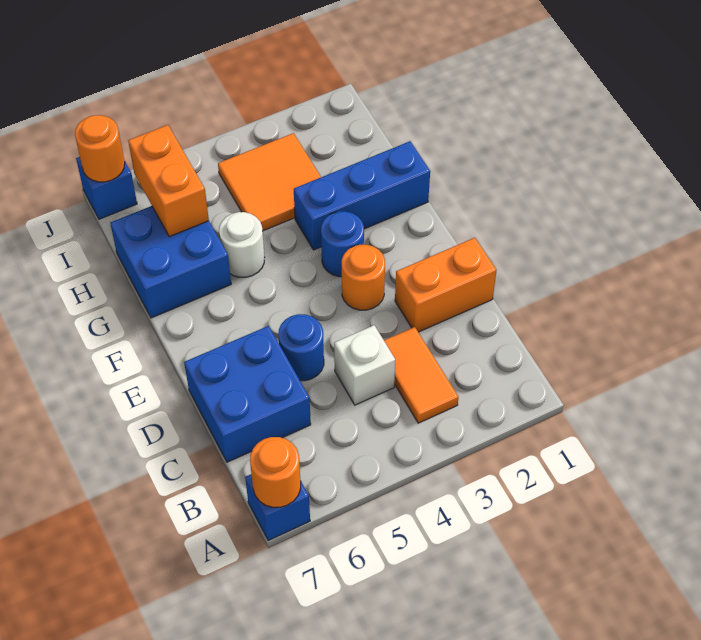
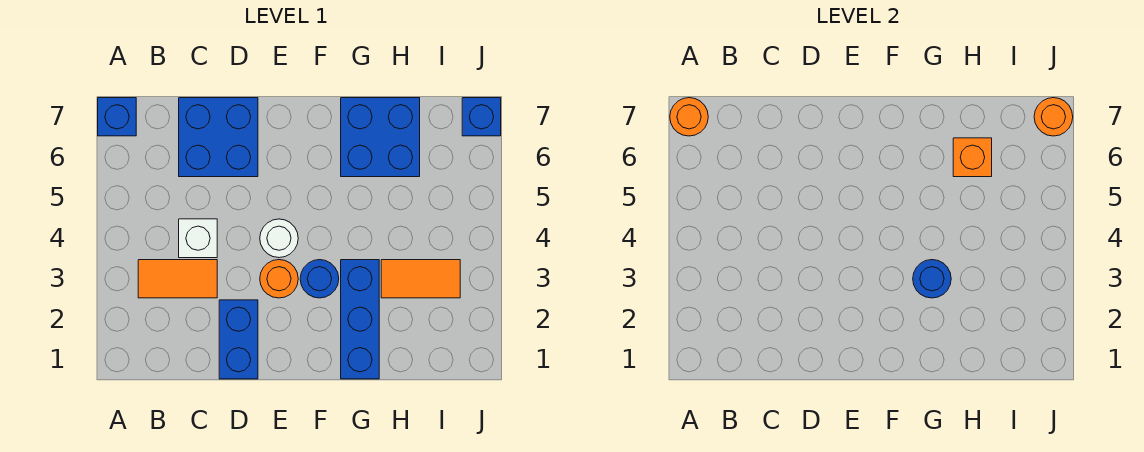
orange brick D1:D2 level 1 -> blue brick D1:D2 level 1
blue round brick D5 level 1 -> blue round brick G3 level 2
white round brick G5 level 1 -> white round brick E4 level 1
orange tile H3:I4 level 1 -> orange tile H3:I3 level 1
orange brick H6:I6 level 2 -> orange brick H6 level 2

